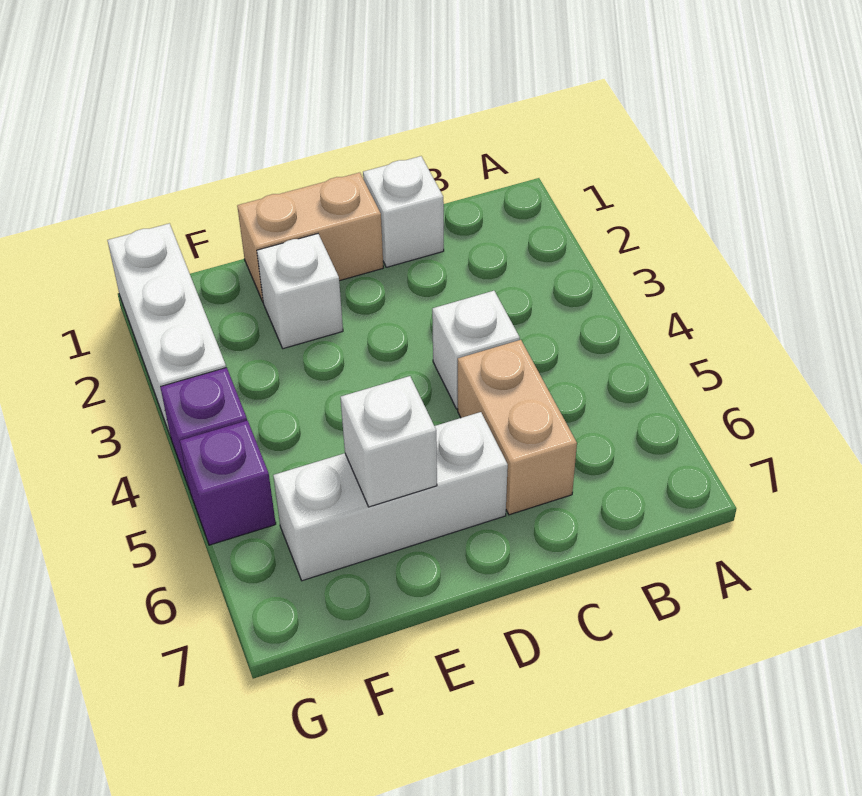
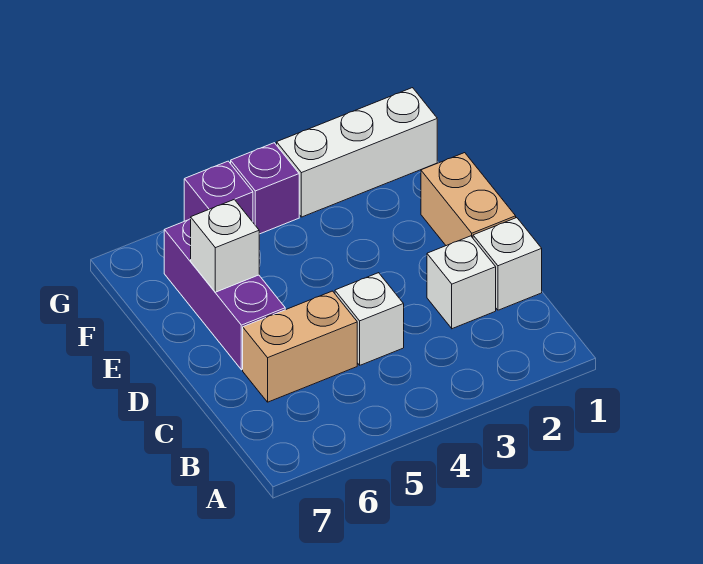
white brick D6:F6 level 1 -> purple brick D6:F6 level 1
white brick E2 level 1 -> white brick C2 level 1

